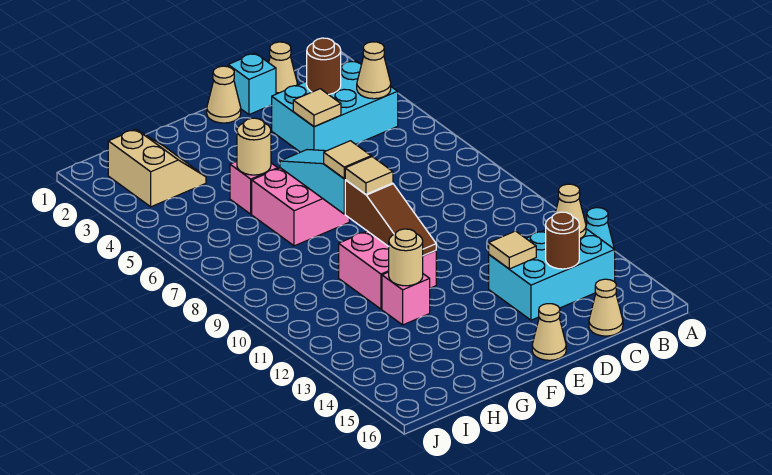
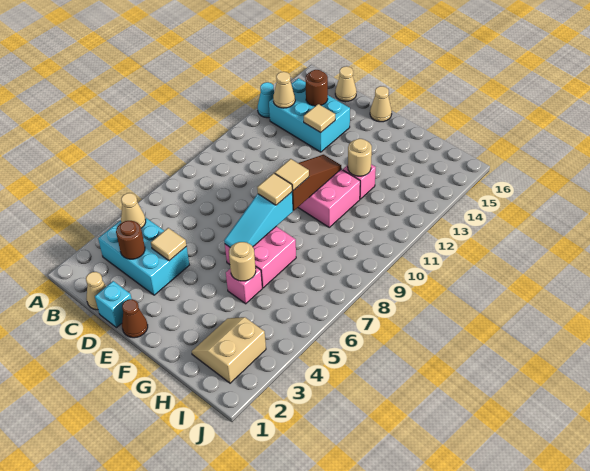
tan cone E1 level 1 -> brown cone E1 level 1

